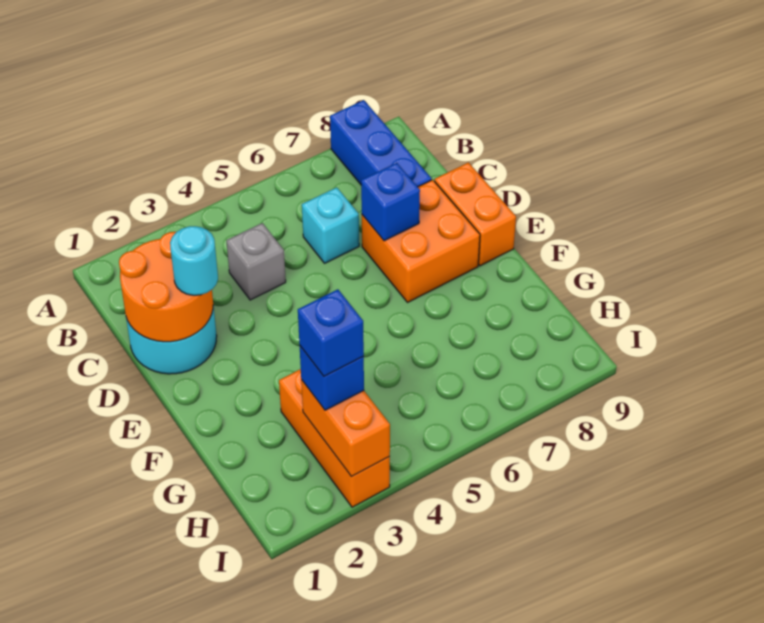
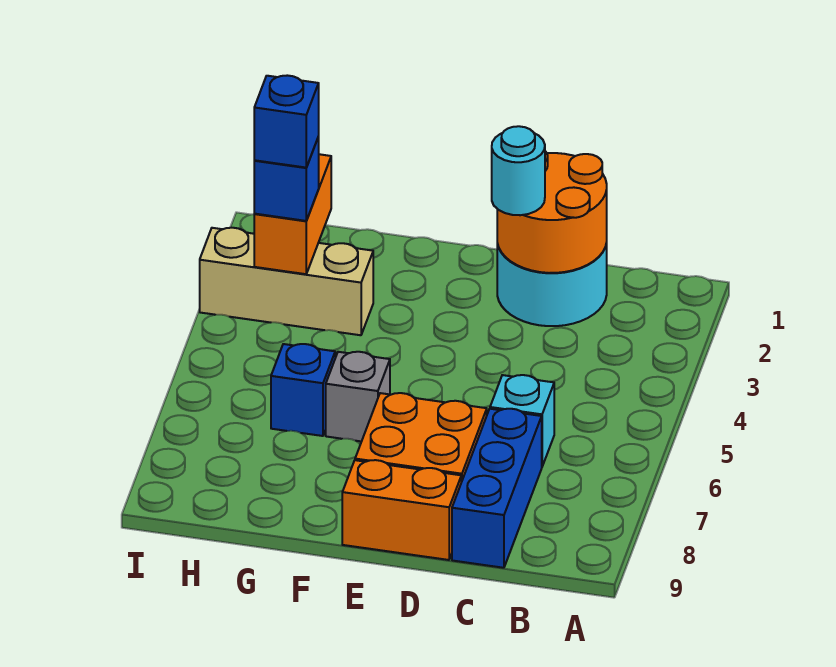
blue brick A8:C8 level 1 -> blue brick C7:C9 level 1
grey brick C4 level 1 -> grey brick F6 level 1
blue brick D7 level 2 -> blue brick G6 level 1
orange brick G3:I3 level 1 -> tan brick G3:I3 level 1
orange brick H3:I3 level 2 -> orange brick H2:H3 level 2

